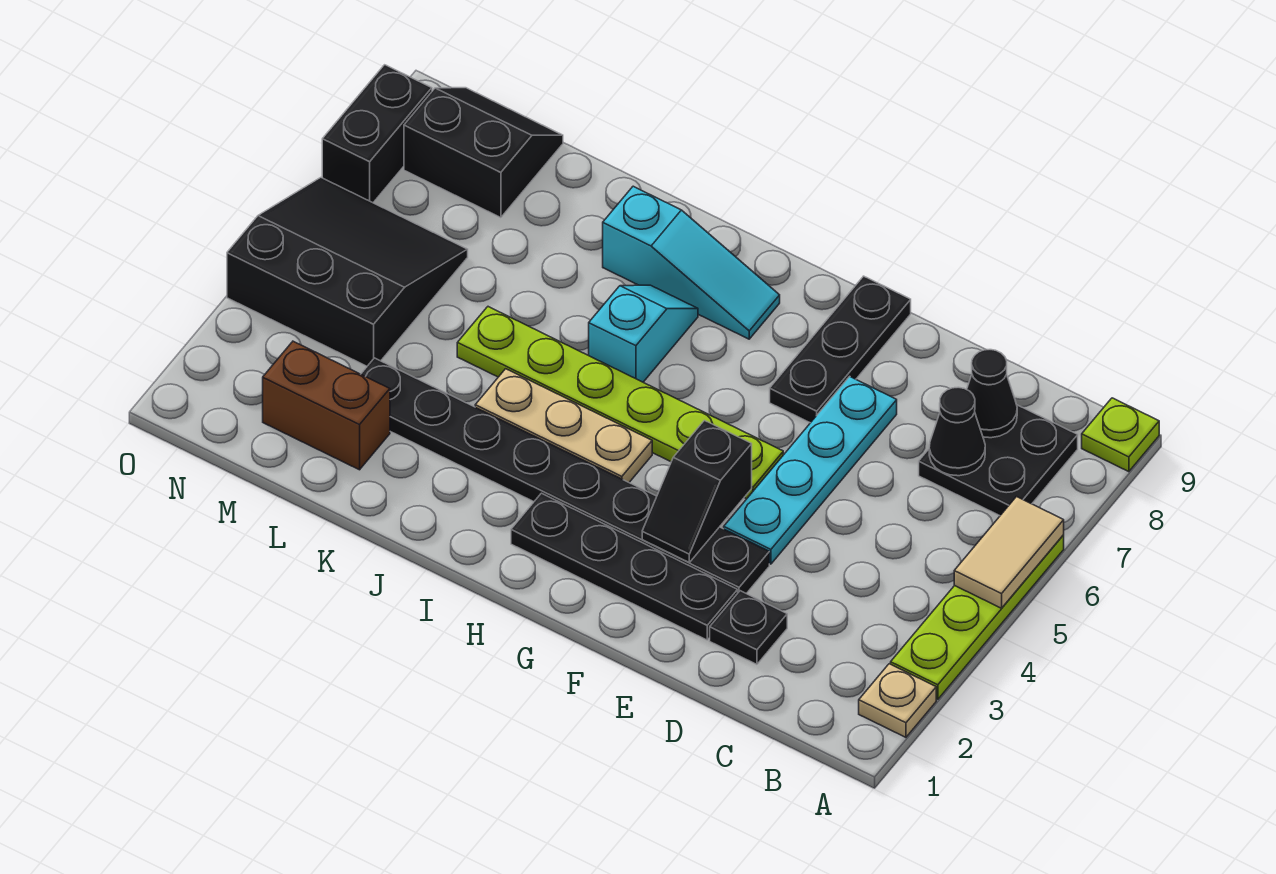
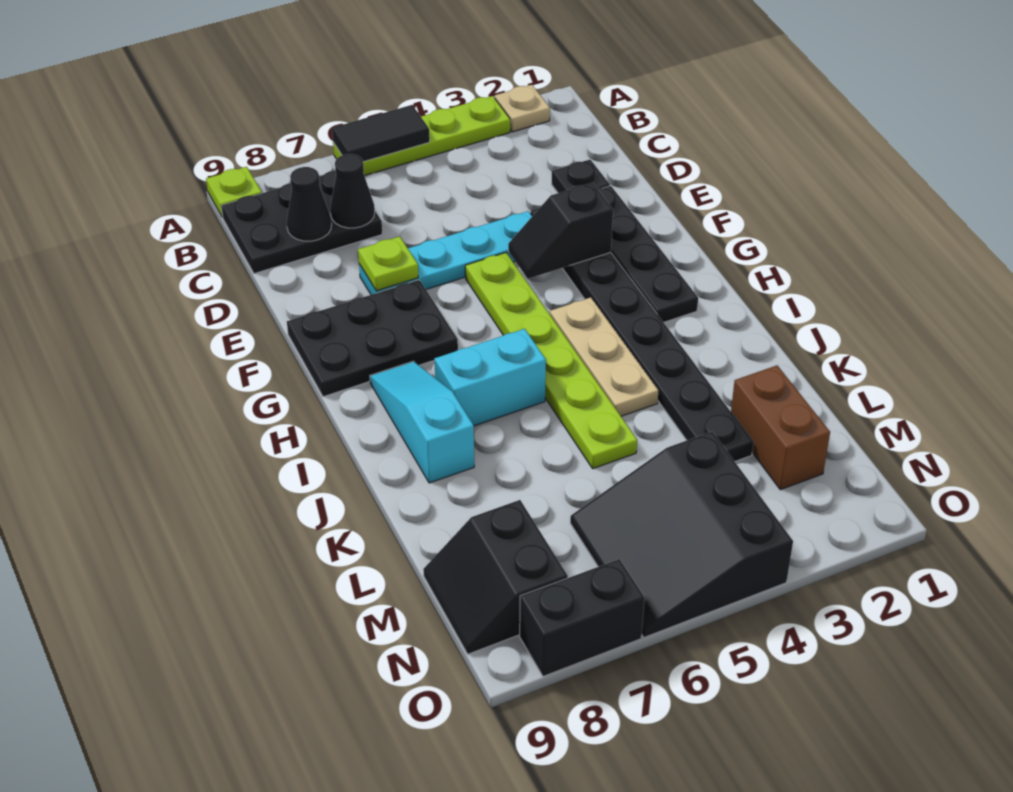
tan tile A5:A6 level 2 -> black tile A5:A6 level 2
black plate B7:C8 level 1 -> black plate B7:C9 level 1
none -> lime plate E7 level 2
black slope F3:F4 level 2 top 4 -> black slope F3:F4 level 2 top 3
black plate F7:F9 level 1 -> black plate F7:G9 level 1
cyan slope I6:I7 level 1 top 6 -> cyan brick I6:I7 level 1

